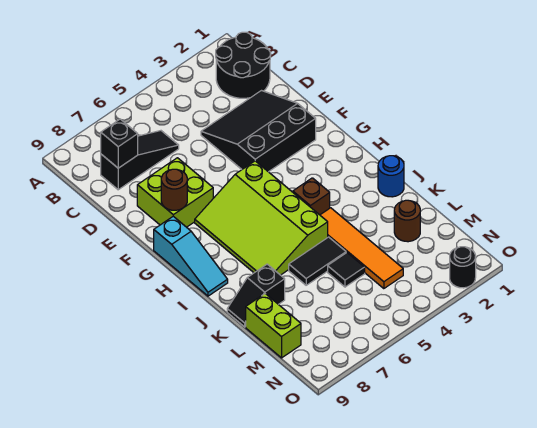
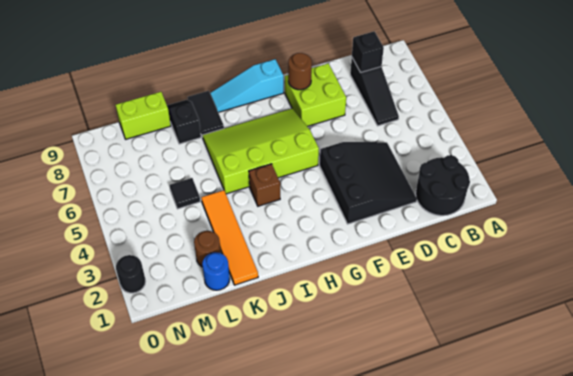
blue round brick J1 level 1 -> blue round brick L1 level 1
orange tile J4:M4 level 1 -> orange tile K1:K4 level 1
black tile K5:K6 level 1 -> black tile J8:J9 level 1

